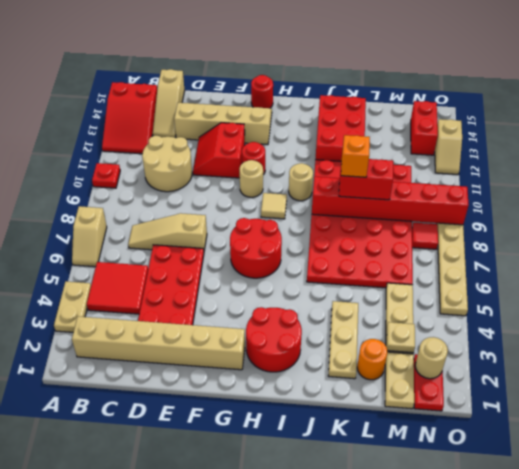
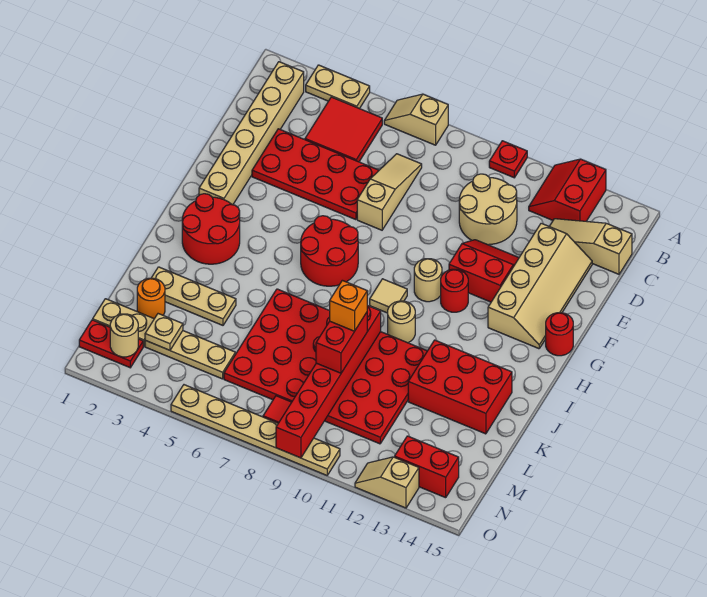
red slope A12:B14 level 1 top 14 -> red slope A12:B13 level 1 top 13

